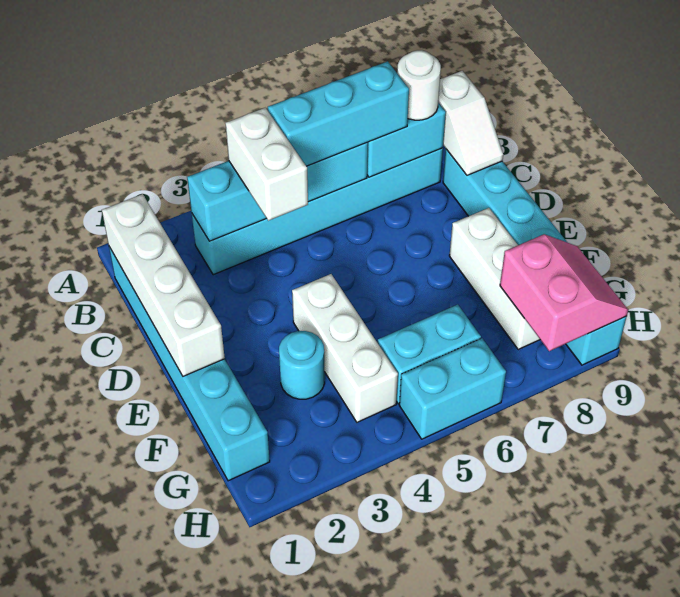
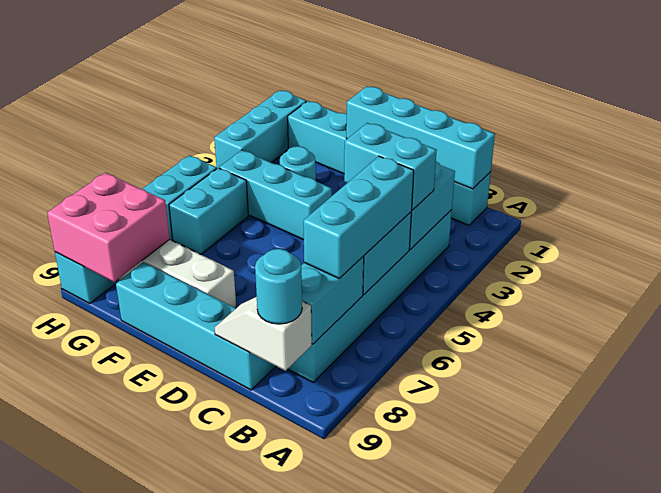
white brick B1:E1 level 2 -> cyan brick B1:E1 level 2
white brick B4:C4 level 3 -> cyan brick B4:C4 level 3
white round brick B8 level 3 -> none
none -> cyan round brick B9 level 3
white brick E4:G4 level 1 -> cyan brick E4:G4 level 1
pink slope G8:H9 level 2 top 8 -> pink brick G8:H9 level 2
none -> cyan brick H1:H3 level 1

